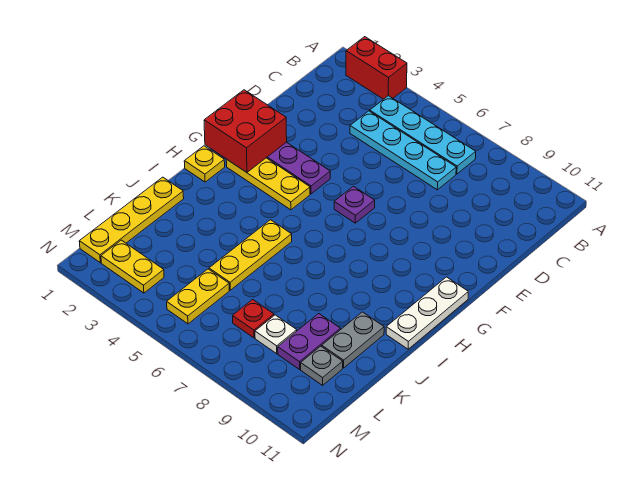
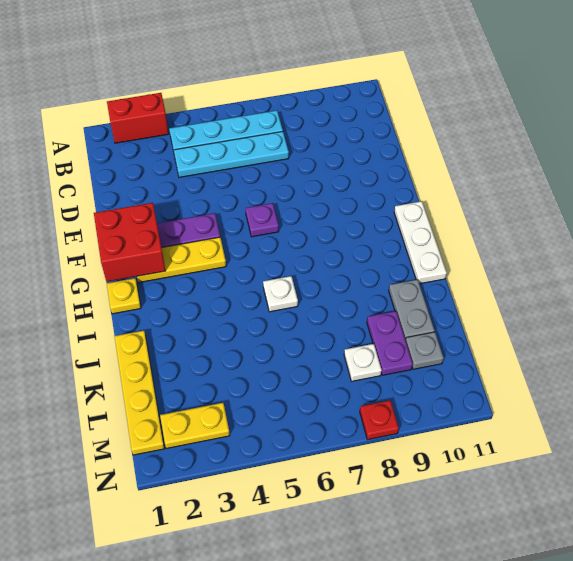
yellow plate I5:K5 level 1 -> none
none -> white plate I6 level 1
yellow plate L5:M5 level 1 -> none
red plate L7 level 1 -> red plate N8 level 1

